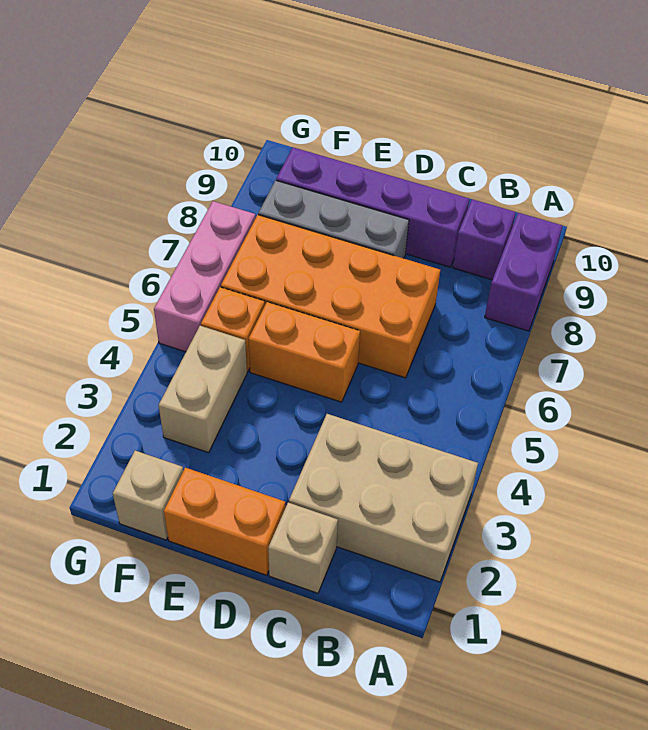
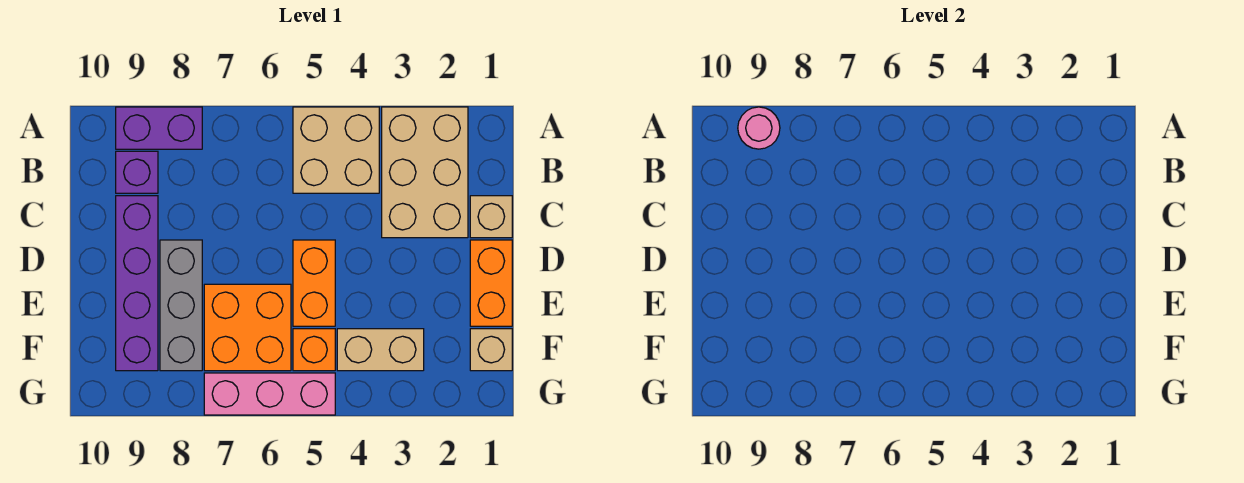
none -> tan brick A4:B5 level 1
none -> pink round brick A9 level 2
orange brick C6:F7 level 1 -> orange brick E6:F7 level 1

